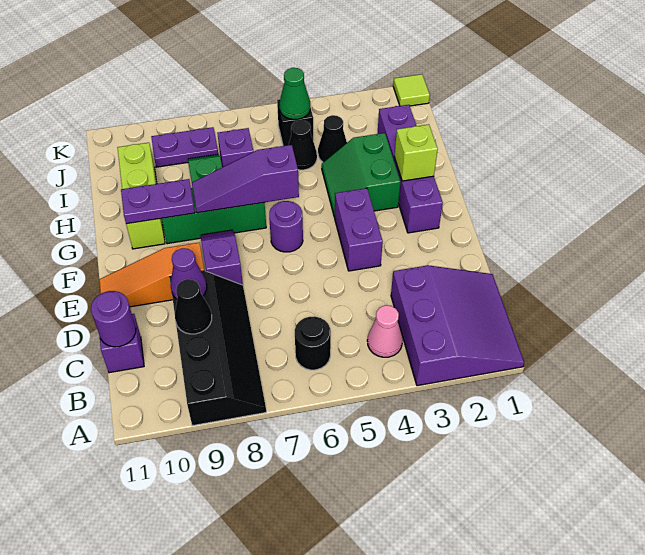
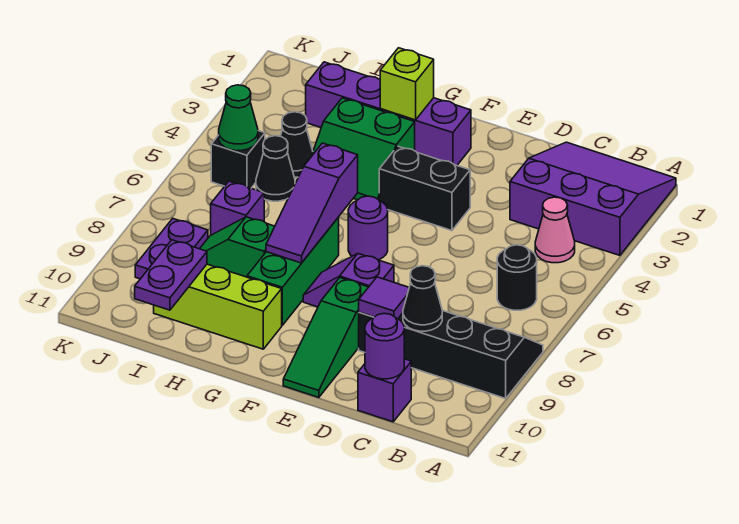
purple cone D9 level 2 -> purple tile D9 level 2
purple brick E4:F4 level 1 -> black brick E4:F4 level 1
orange slope E9:E11 level 1 top 9 -> green slope E9:E11 level 1 top 9
purple plate G9:G10 level 2 -> purple plate I10:I11 level 2
lime tile K1 level 1 -> none

